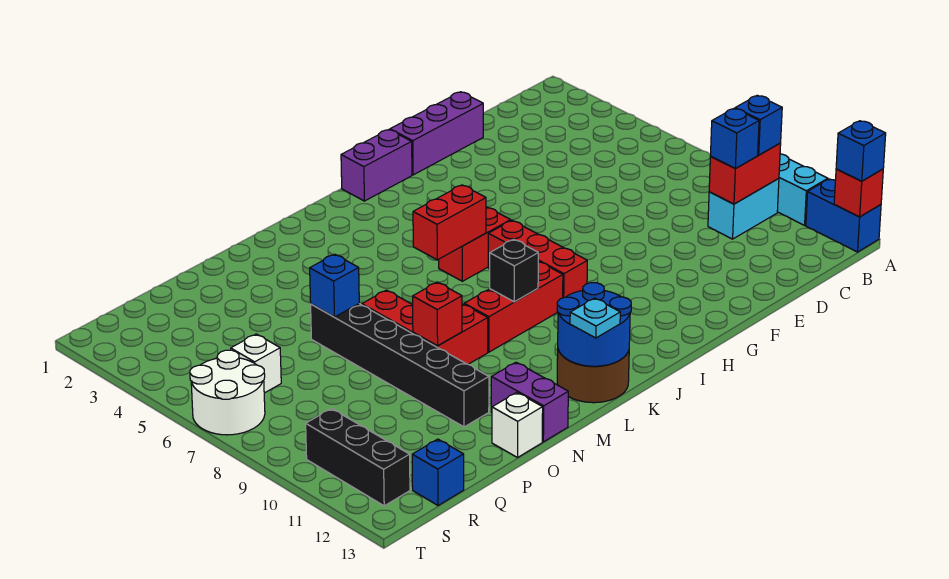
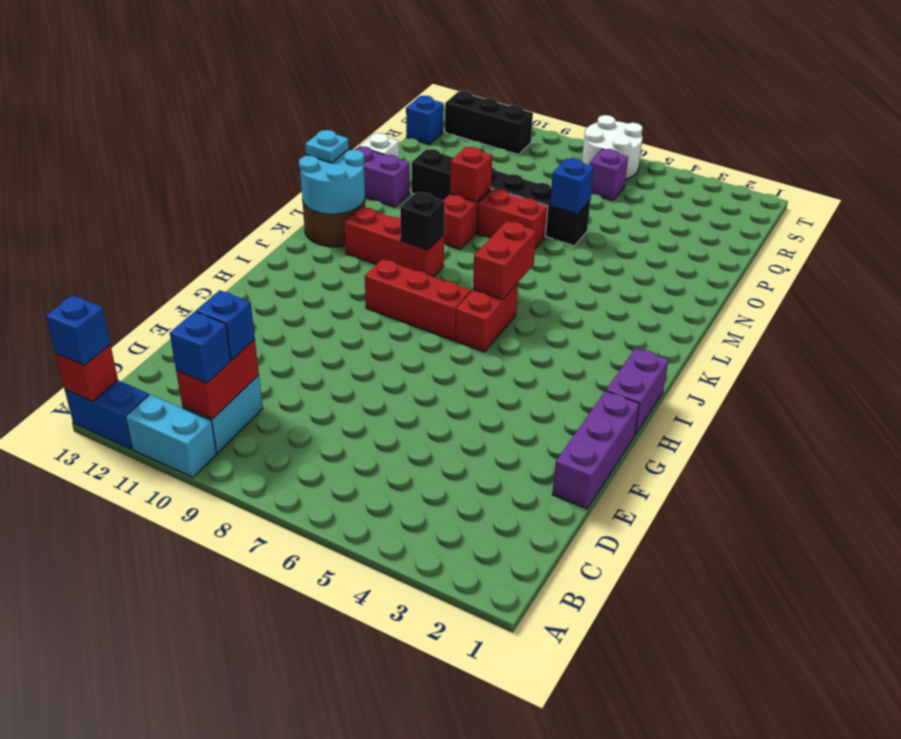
red brick J9:L9 level 1 -> red brick K9:K11 level 1
blue round brick K12:L13 level 2 -> cyan round brick K12:L13 level 2
white brick R6 level 1 -> purple brick R6 level 1

